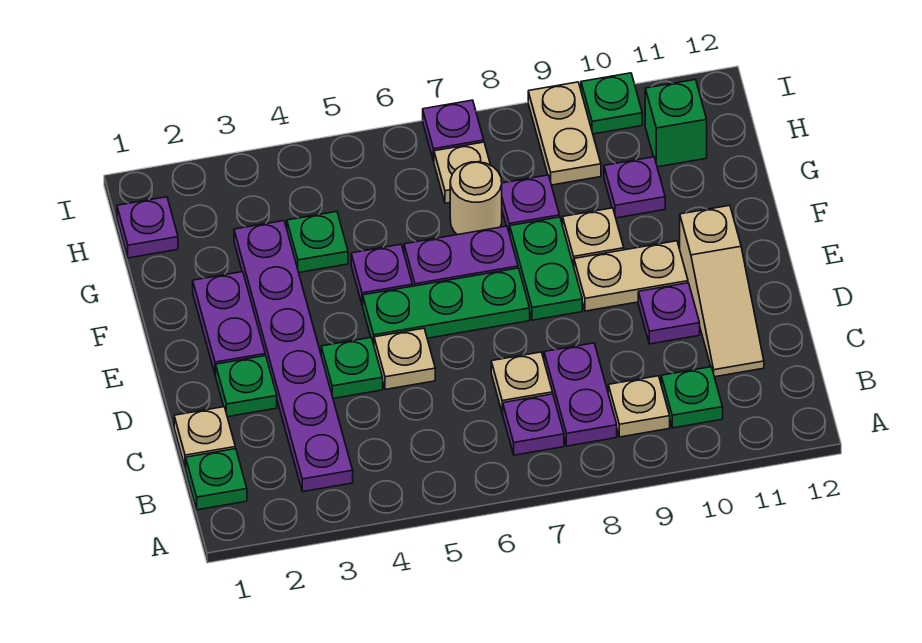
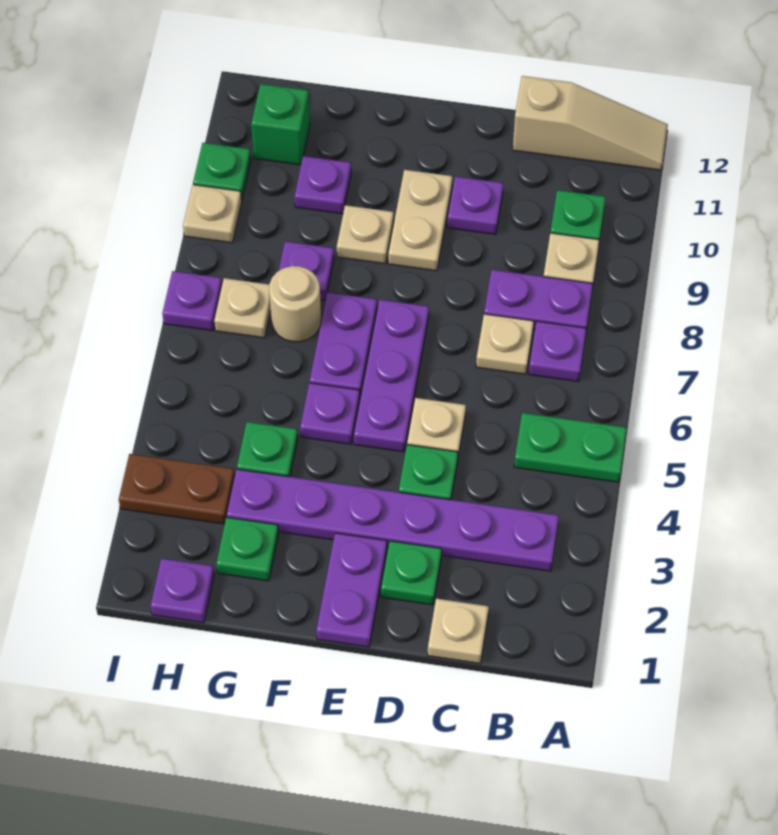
green plate B1 level 1 -> green plate G2 level 1
tan slope C11:E11 level 1 top E -> tan slope A12:C12 level 1 top C
purple plate E2:F2 level 1 -> purple plate E1:E2 level 1
green plate E5:E7 level 1 -> purple plate E5:E7 level 1
green plate E8:F8 level 1 -> green plate A5:B5 level 1
none -> brown plate H3:I3 level 1
tan plate H9:I9 level 1 -> tan plate I9 level 1

